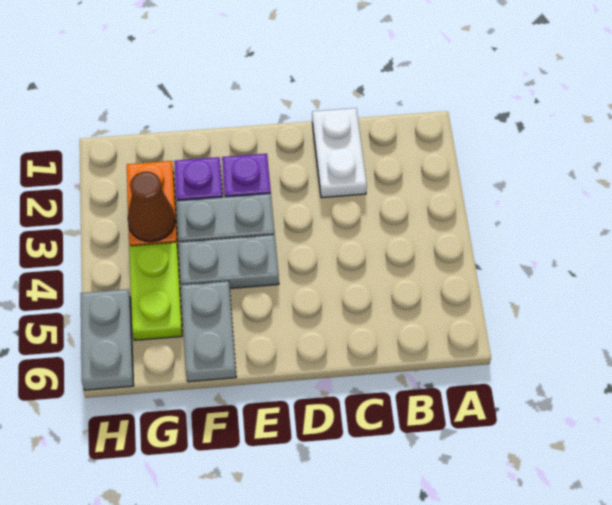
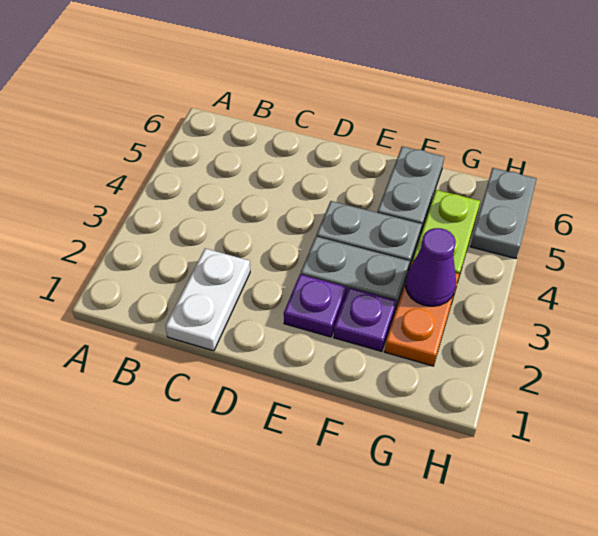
brown cone G3 level 2 -> purple cone G3 level 2

